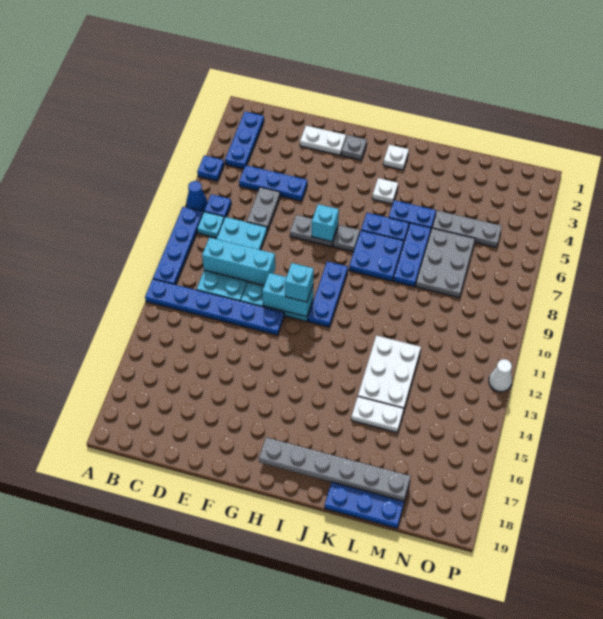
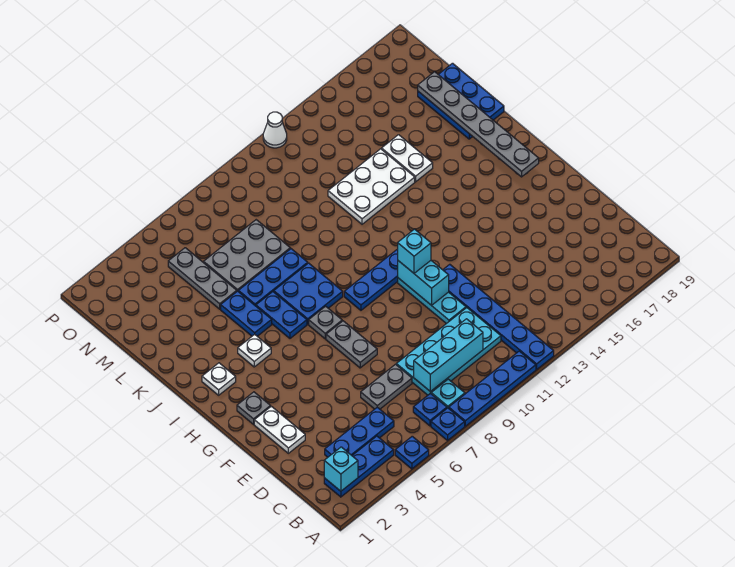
blue cone A7 level 1 -> blue plate A7 level 1
blue plate C5:E5 level 1 -> blue plate C3:C5 level 1
cyan brick C10:E10 level 2 -> cyan brick C8:C10 level 2
cyan brick G7 level 2 -> cyan brick B2 level 2

